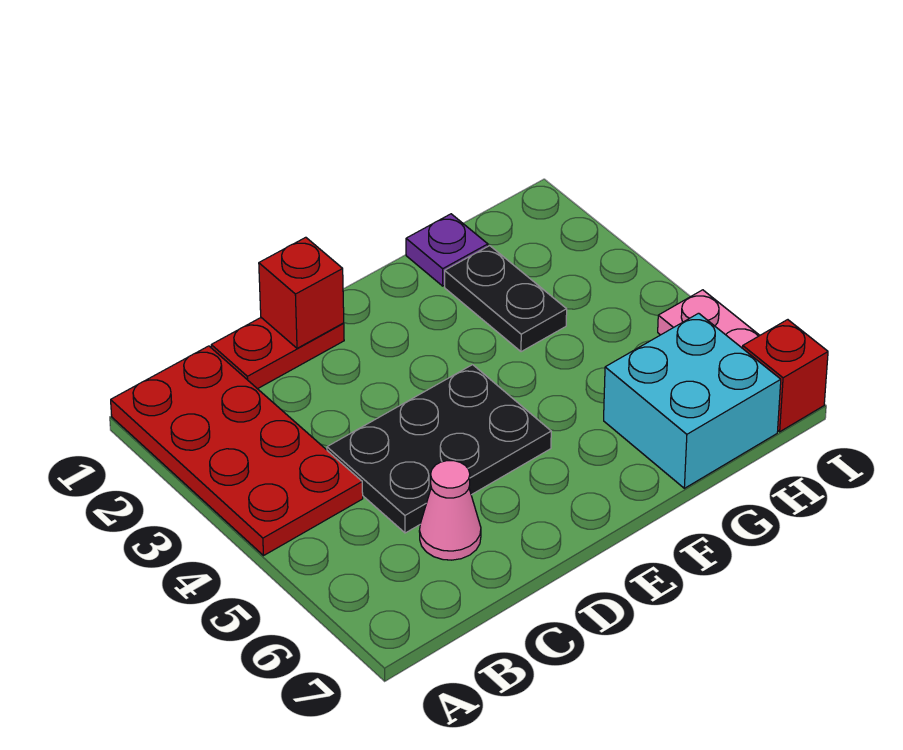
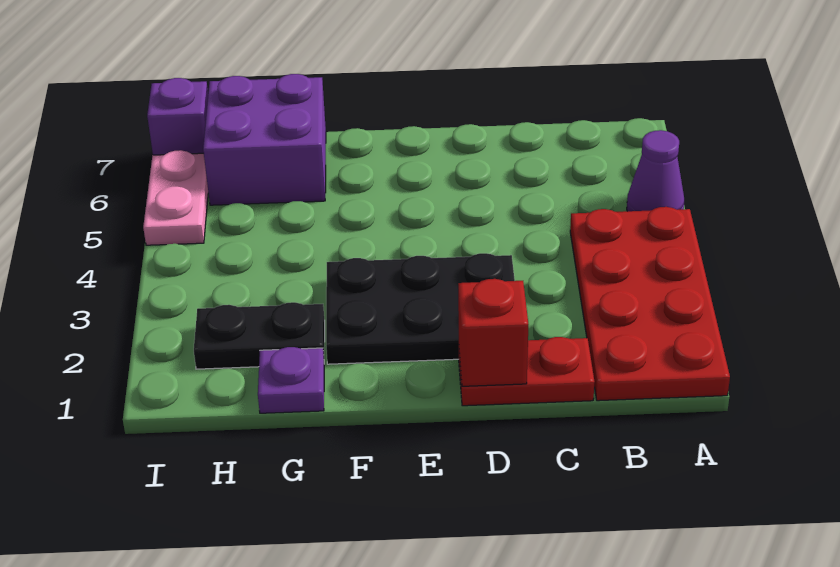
none -> purple cone A5 level 1
black plate C4:E5 level 1 -> black plate D2:F3 level 1
pink cone C6 level 1 -> none
black plate G2:G3 level 1 -> black plate G2:H2 level 1
cyan brick G6:H7 level 1 -> purple brick G6:H7 level 1
red brick I7 level 1 -> purple brick I7 level 1

